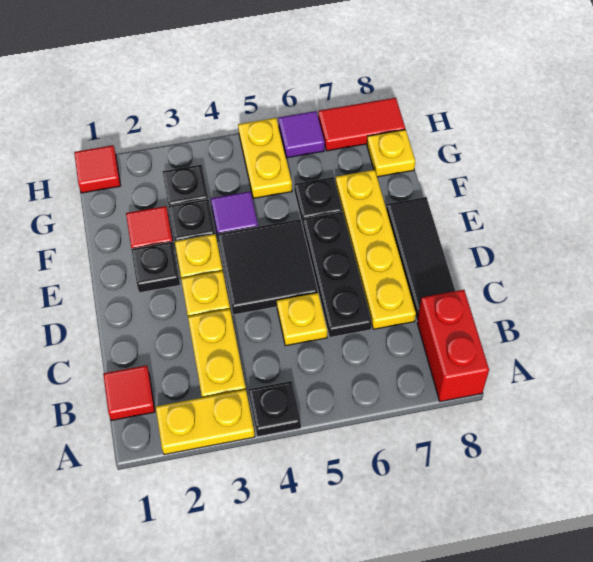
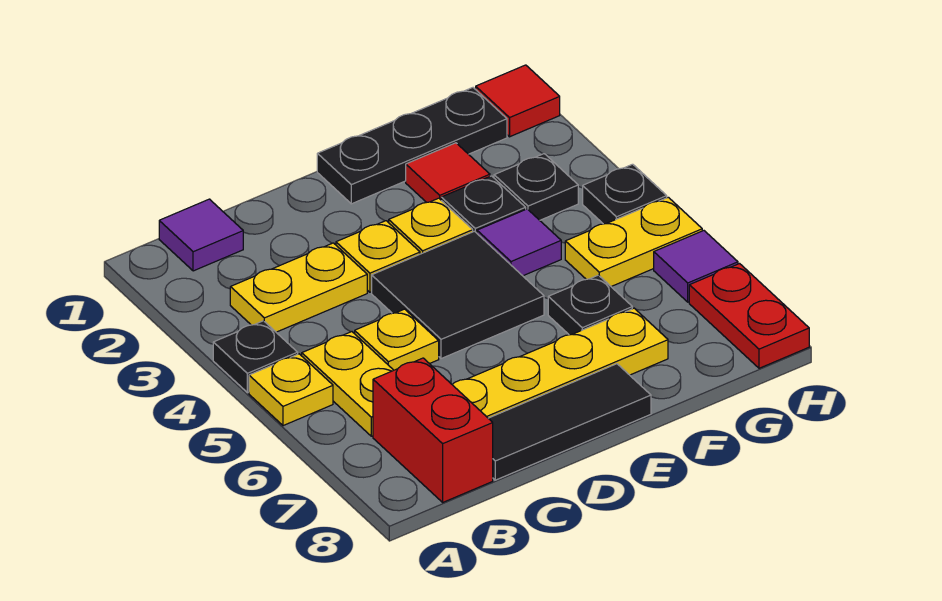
yellow plate A2:A3 level 1 -> yellow plate B5:B6 level 1
red brick A8:B8 level 1 -> red brick B7:B8 level 1
red tile B1 level 1 -> purple tile B1 level 1
black plate C6:E6 level 1 -> black plate E1:G1 level 1
black plate E2 level 1 -> black plate H4 level 1
yellow plate G8 level 1 -> yellow plate A5 level 1
red tile H7:H8 level 1 -> red plate H7:H8 level 1

